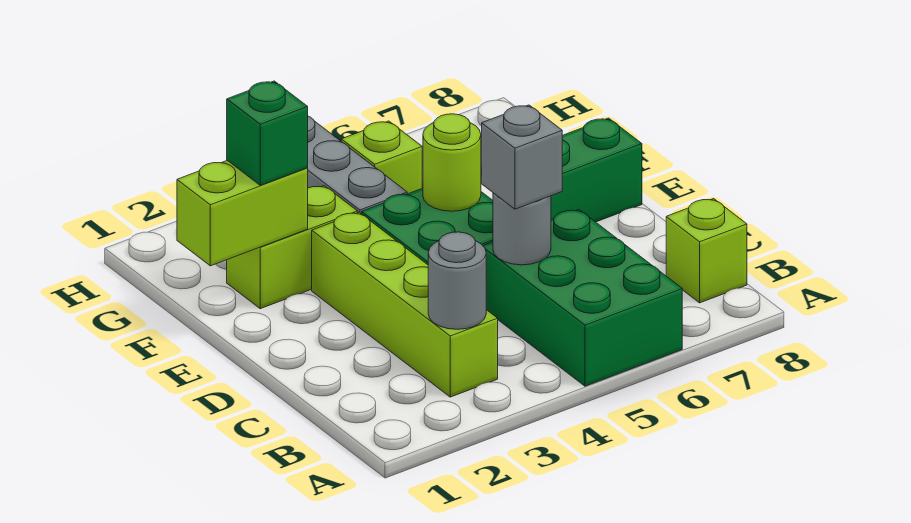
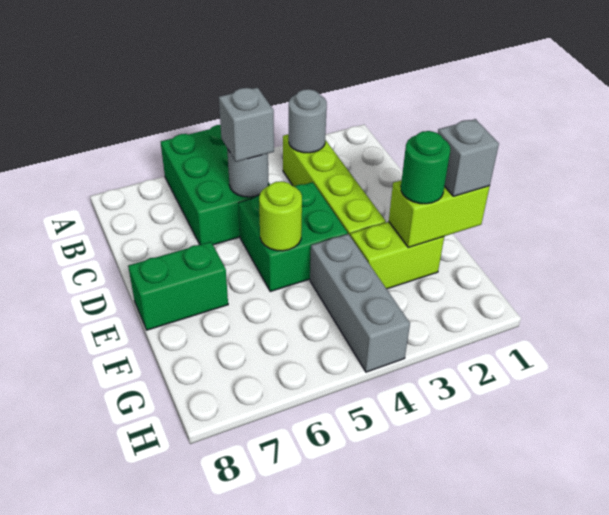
lime brick B8 level 1 -> none
none -> grey brick F1 level 3
green brick F2 level 3 -> green round brick F2 level 3
lime brick G5 level 1 -> none

